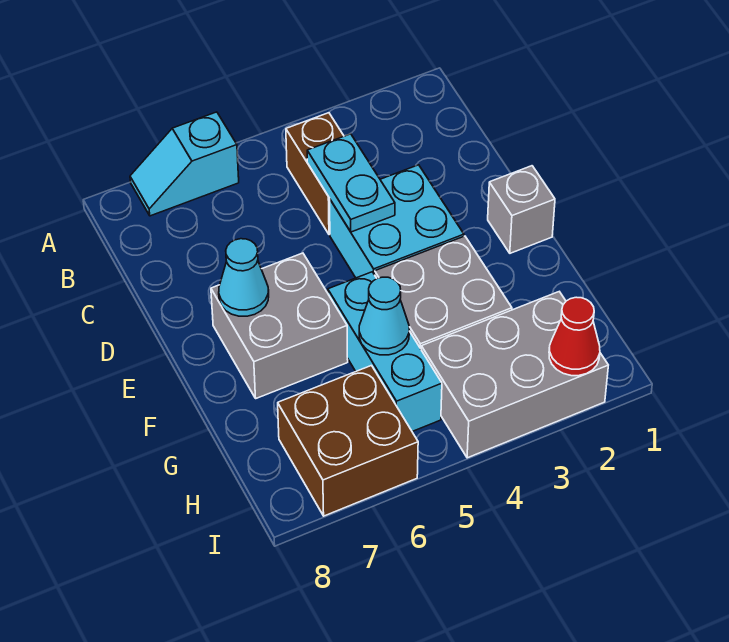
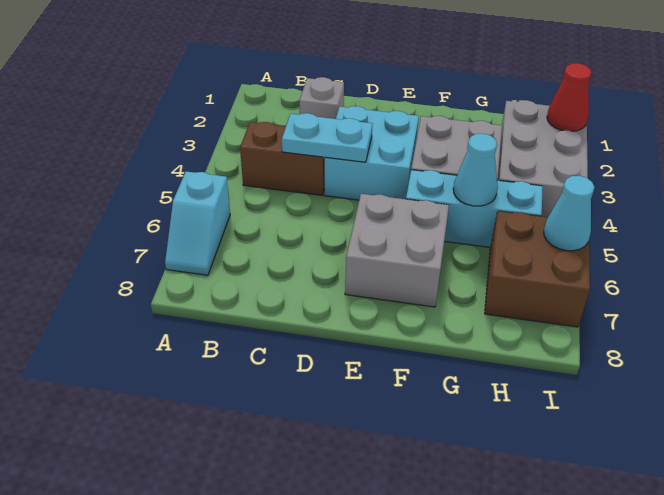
grey brick E1 level 1 -> grey brick C2 level 1
cyan cone E7 level 2 -> cyan cone I6 level 2

